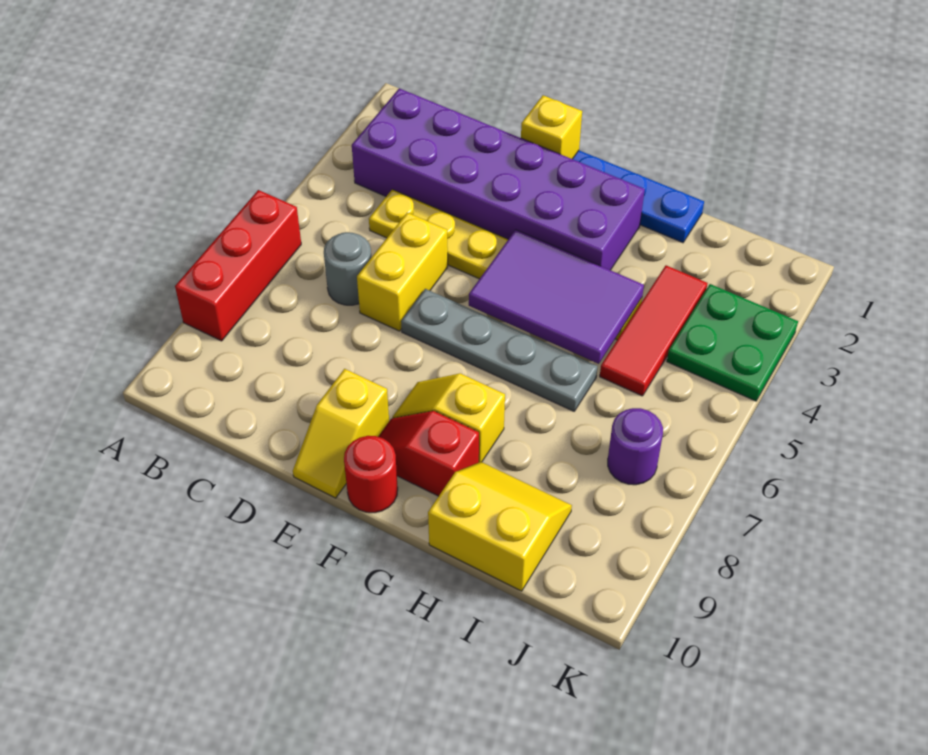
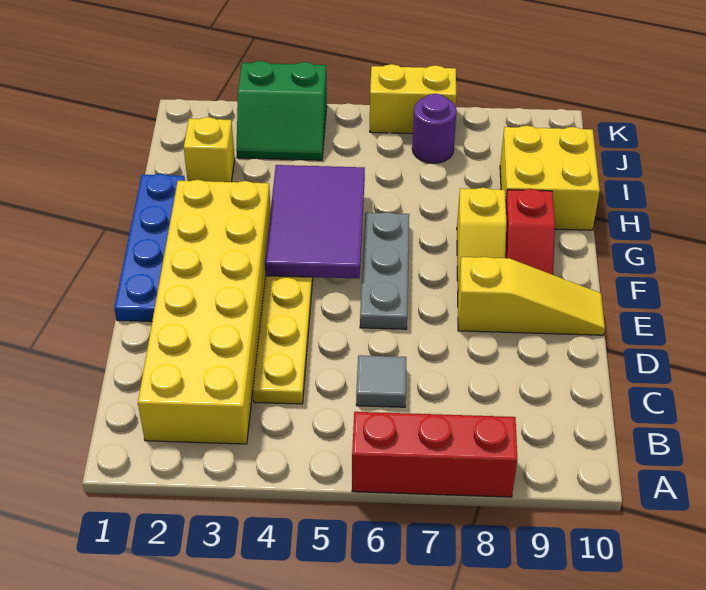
purple brick B2:G3 level 1 -> yellow brick B2:G3 level 1
grey round brick C6 level 1 -> grey tile C6 level 1
yellow brick D5:D6 level 1 -> yellow brick K6:K7 level 1
yellow brick E1 level 2 -> yellow brick I2 level 1
grey plate E6:H6 level 1 -> grey plate E6:G6 level 1
yellow slope E9:E10 level 1 top 9 -> yellow slope E8:E10 level 1 top 8
red round brick F10 level 1 -> none
yellow slope H9:I10 level 1 top 10 -> yellow brick H9:I10 level 1
red tile I3:I5 level 1 -> none
green plate J3:K4 level 1 -> green slope J3:K4 level 1 top K

